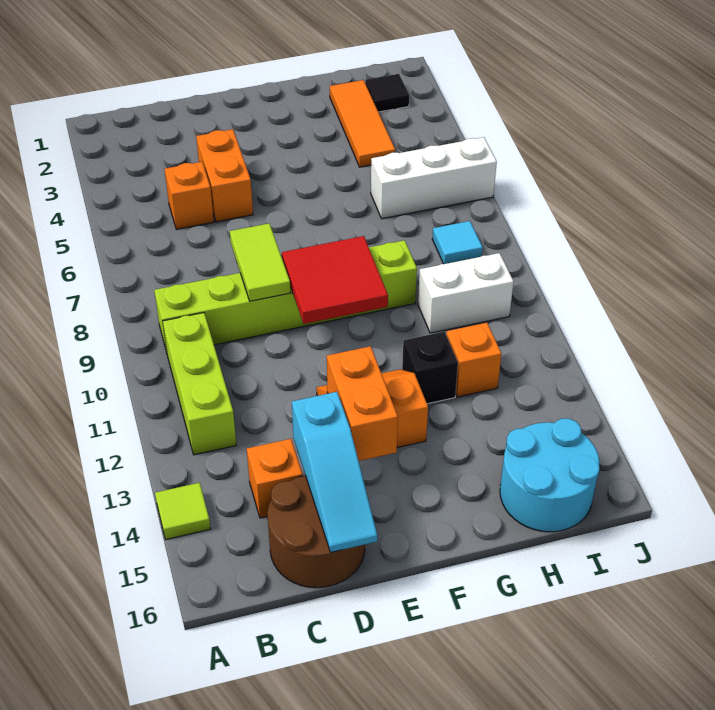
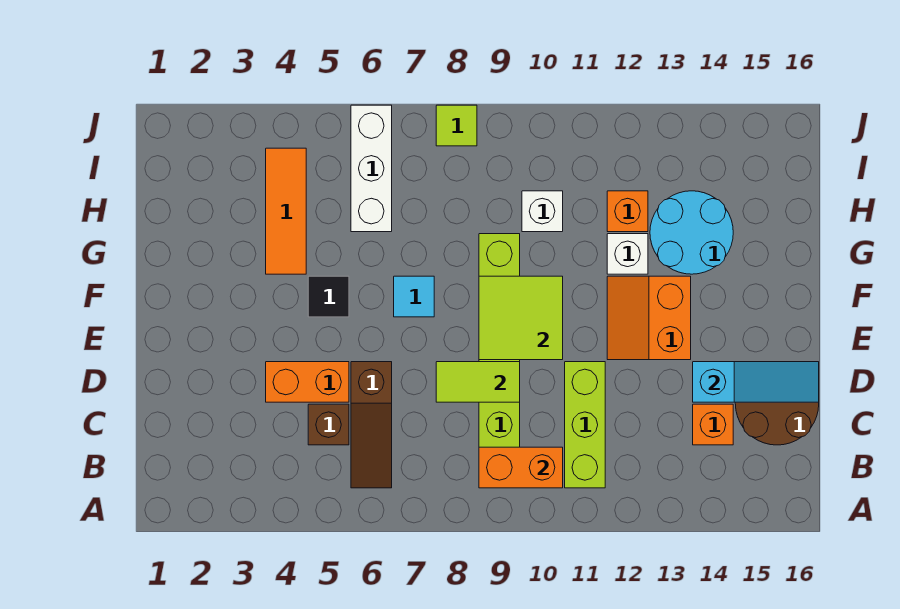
lime tile A14 level 1 -> lime tile J8 level 1
none -> brown slope B6:D6 level 1 top D
lime brick B10:B12 level 1 -> lime brick B11:D11 level 1
orange brick C5 level 1 -> brown brick C5 level 1
red tile E9:F10 level 2 -> lime tile E9:F10 level 2
orange brick E13:E14 level 2 -> orange brick B9:B10 level 2
black brick G12 level 1 -> white brick G12 level 1
orange tile H2:H4 level 1 -> orange tile G4:I4 level 1
white brick H10:I10 level 1 -> white brick H10 level 1
cyan round brick H15:I16 level 1 -> cyan round brick G13:H14 level 1
black tile I2 level 1 -> black tile F5 level 1
cyan tile I8 level 1 -> cyan tile F7 level 1

